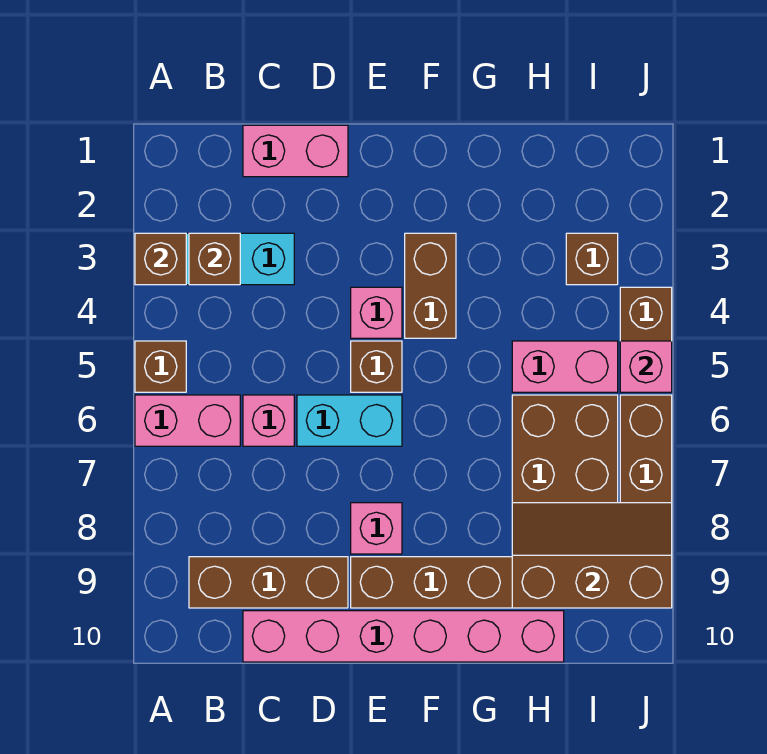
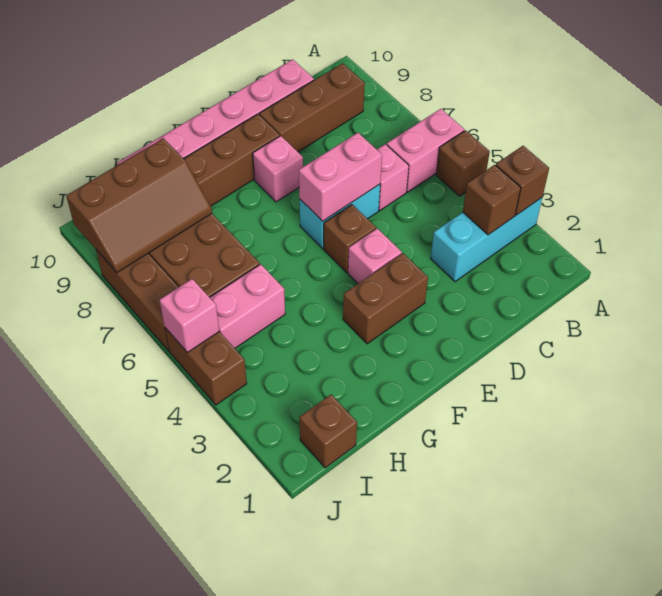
pink brick C1:D1 level 1 -> pink brick D6:E6 level 2
brown brick F3:F4 level 1 -> brown brick E3:F3 level 1
brown brick I3 level 1 -> brown brick I1 level 1

